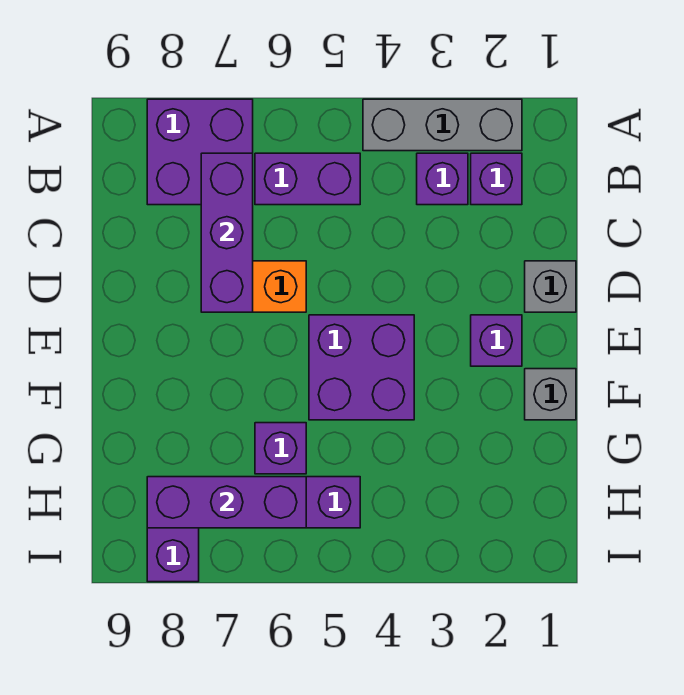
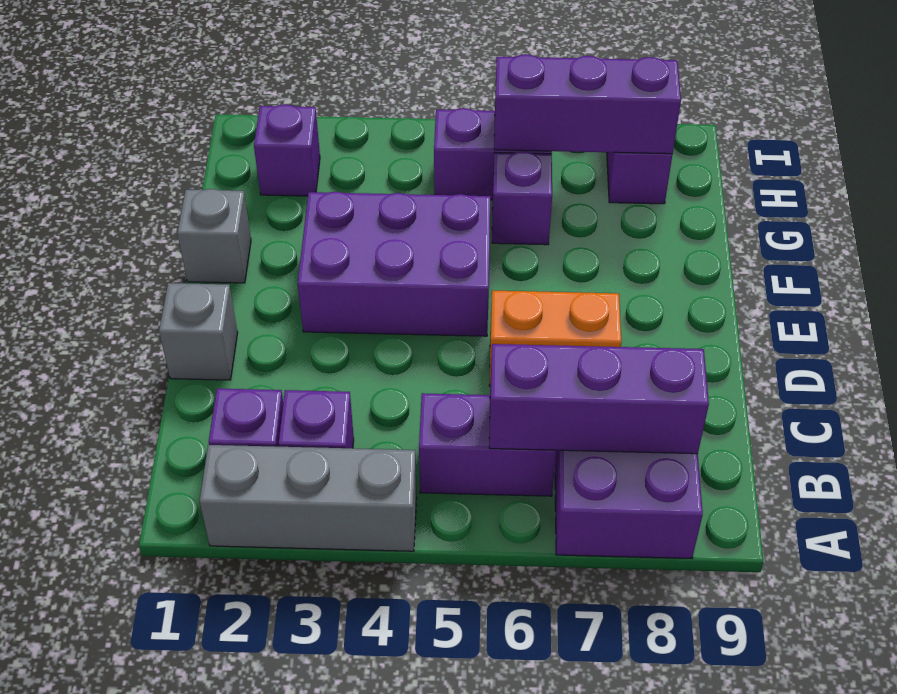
purple brick B7:D7 level 2 -> purple brick B6:B8 level 2
purple brick E2 level 1 -> purple brick H2 level 1
purple brick E4:F5 level 1 -> purple brick E3:F5 level 1

